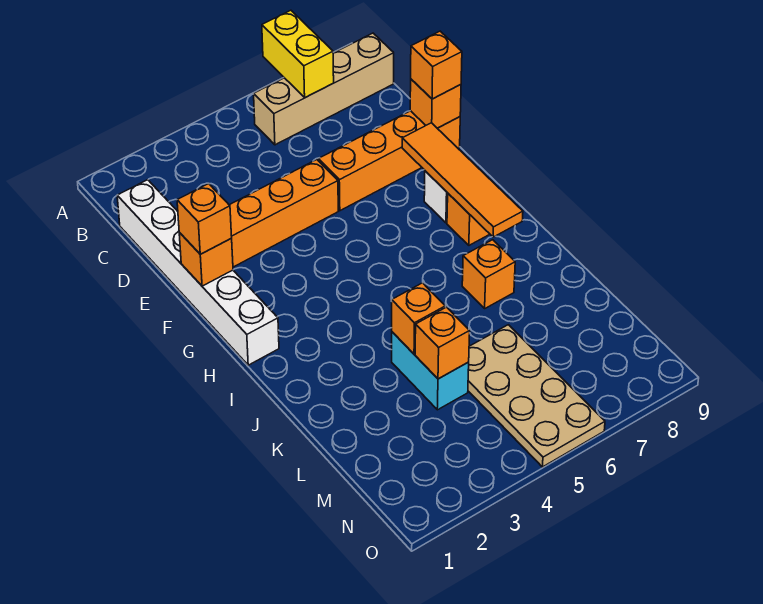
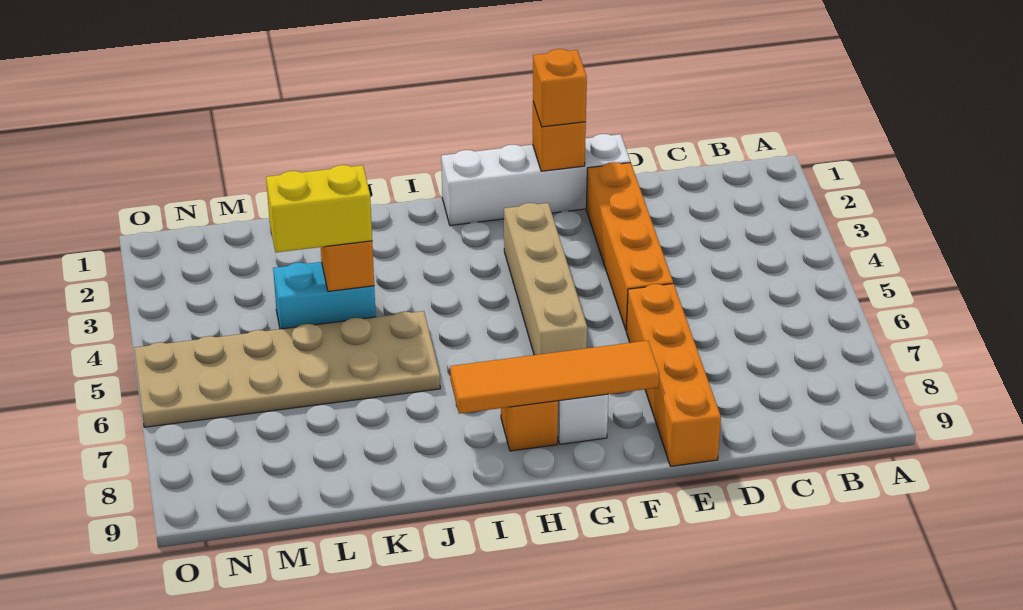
yellow brick A7:B7 level 2 -> yellow brick K4:L4 level 3
tan brick B6:B9 level 1 -> tan brick G3:G6 level 1
white brick C1:H1 level 1 -> white brick E1:H1 level 1
orange brick E9 level 2 -> none
orange brick E9 level 3 -> none
orange brick J7 level 1 -> none
orange brick L4 level 2 -> none
tan plate L5:O6 level 1 -> tan plate J5:O6 level 1

